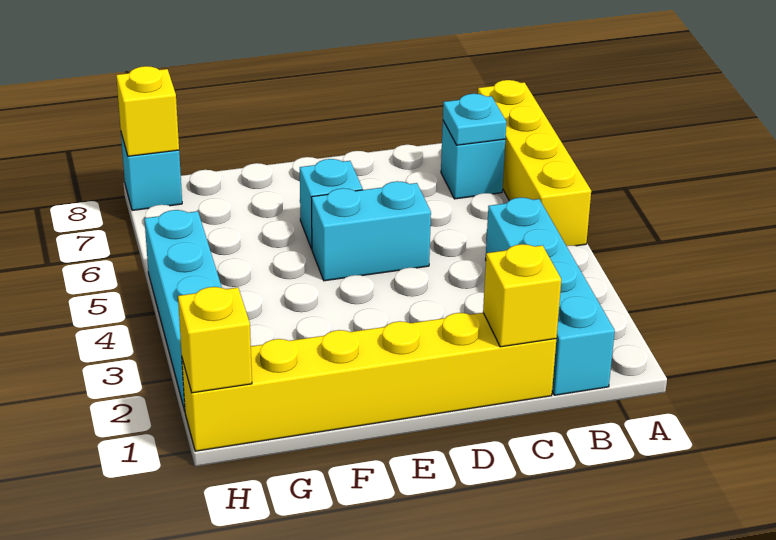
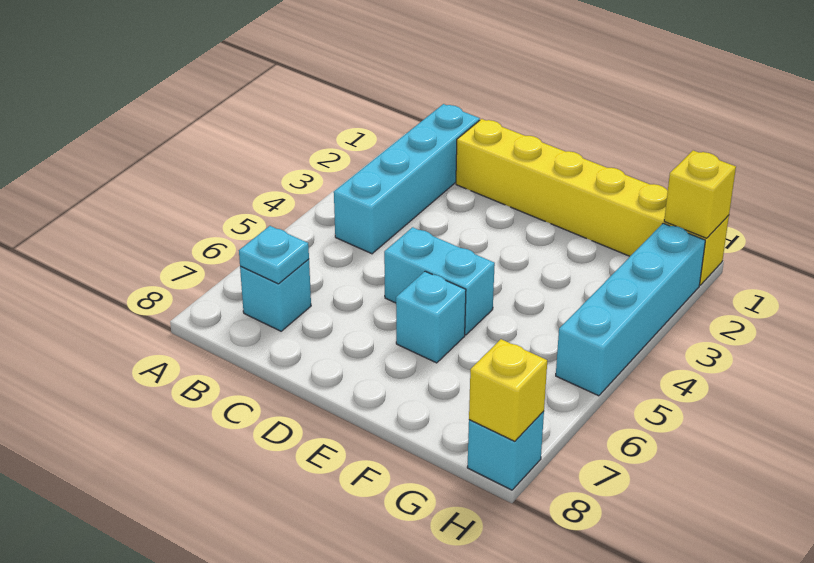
yellow brick A5:A8 level 1 -> none
yellow brick C1 level 2 -> none

